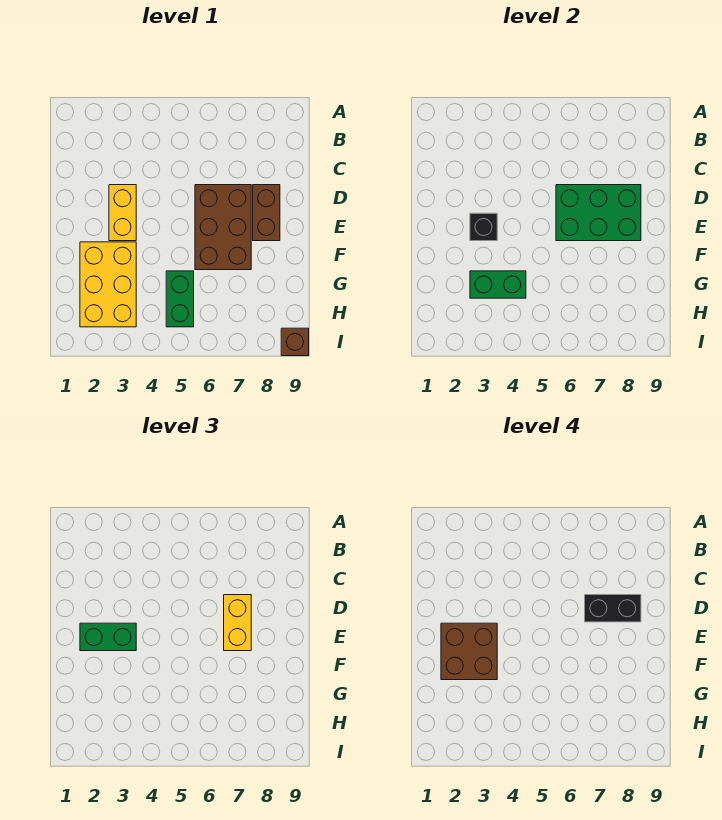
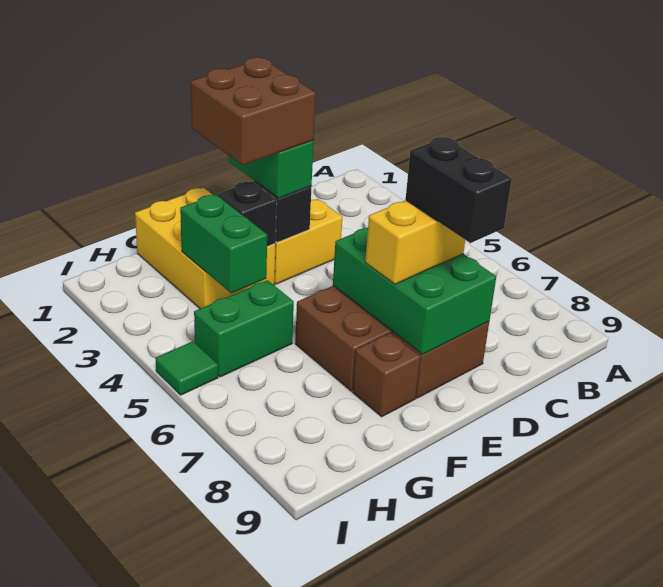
yellow brick F2:H3 level 1 -> yellow brick F1:G3 level 1
none -> black brick F3 level 2
none -> green tile I5 level 1
brown brick I9 level 1 -> brown brick F8 level 1

